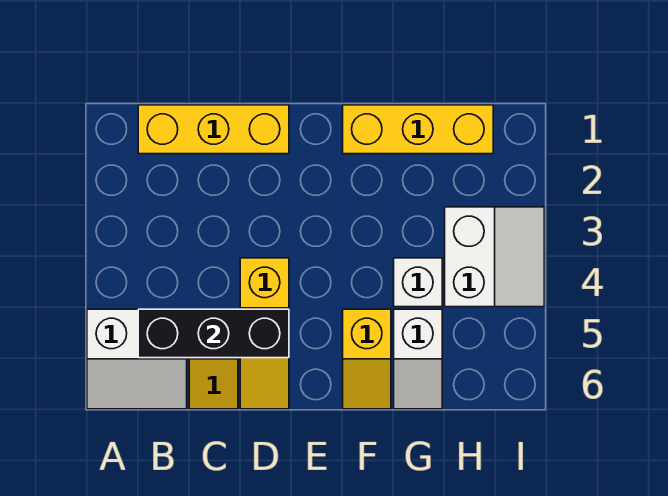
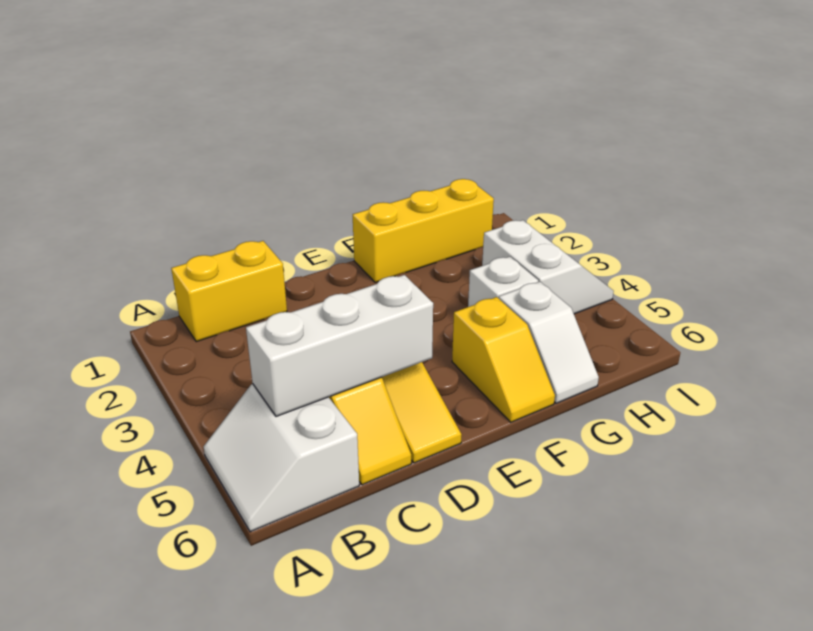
white slope A5:B6 level 1 top 5 -> white slope A5:B6 level 1 top B
yellow brick B1:D1 level 1 -> yellow brick B1:C1 level 1
black brick B5:D5 level 2 -> white brick B5:D5 level 2

